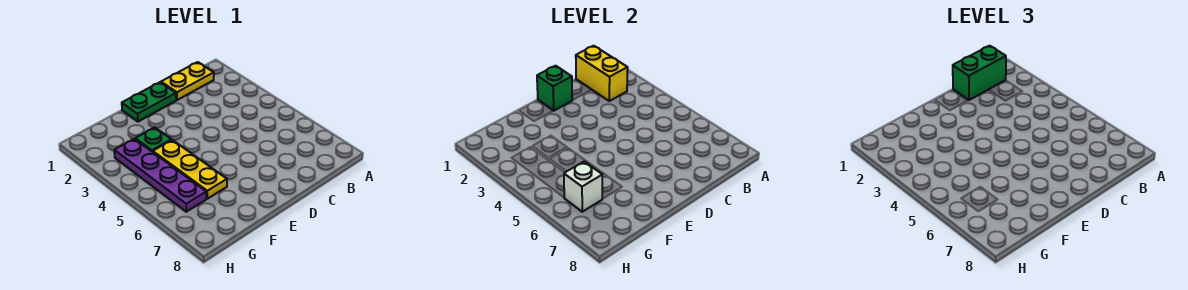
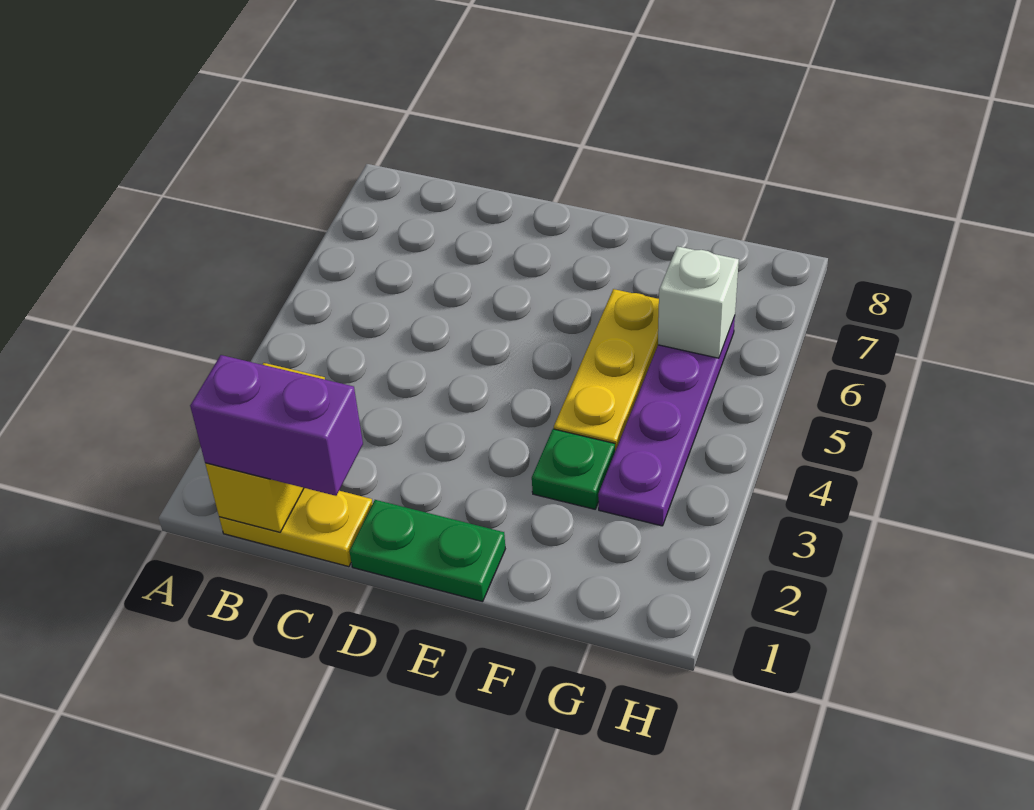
green brick B1:C1 level 3 -> purple brick B1:C1 level 3
green brick D1 level 2 -> none

